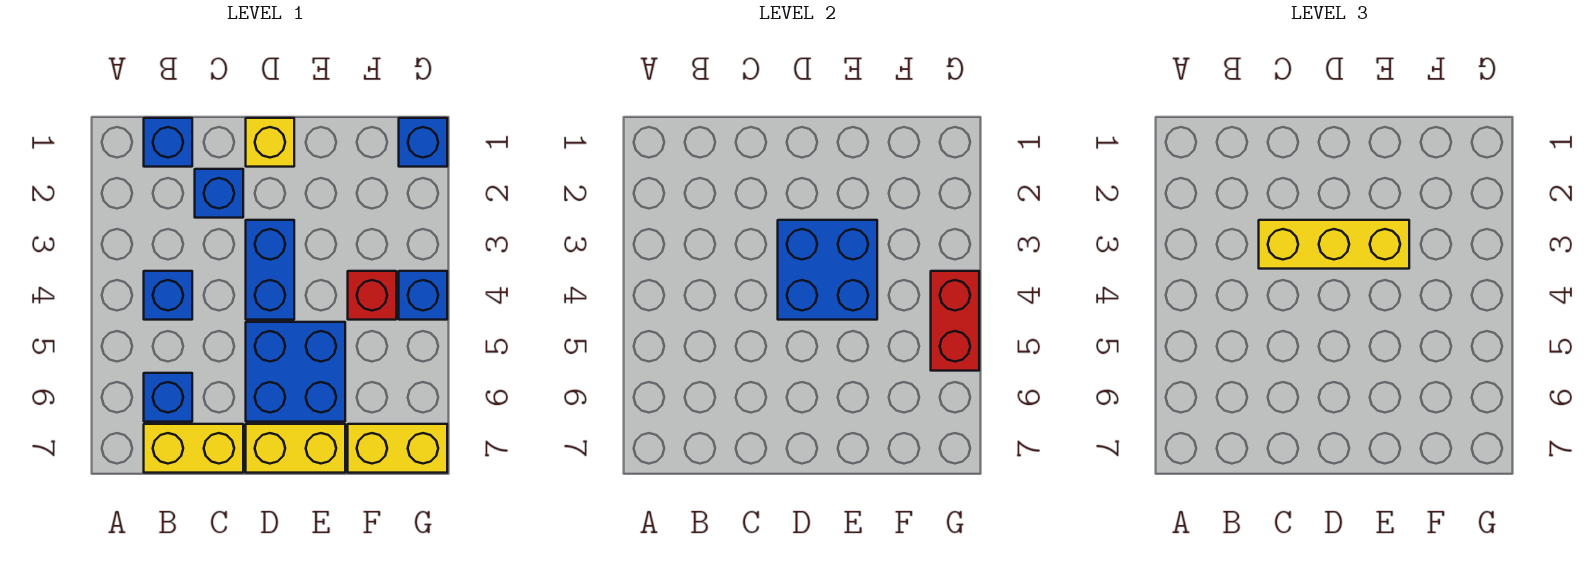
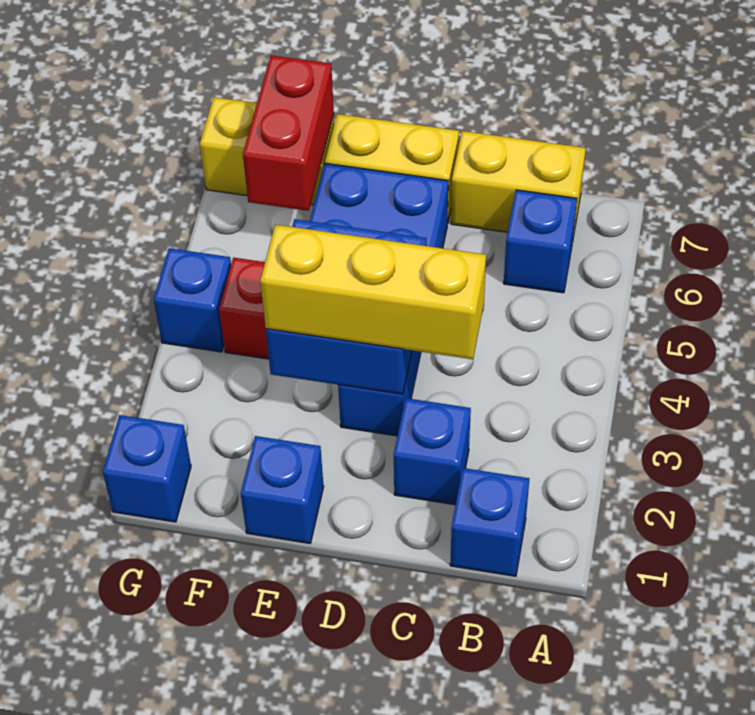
blue brick B4 level 1 -> blue brick E1 level 1
yellow brick D1 level 1 -> none
red brick G4:G5 level 2 -> red brick F6:F7 level 2

